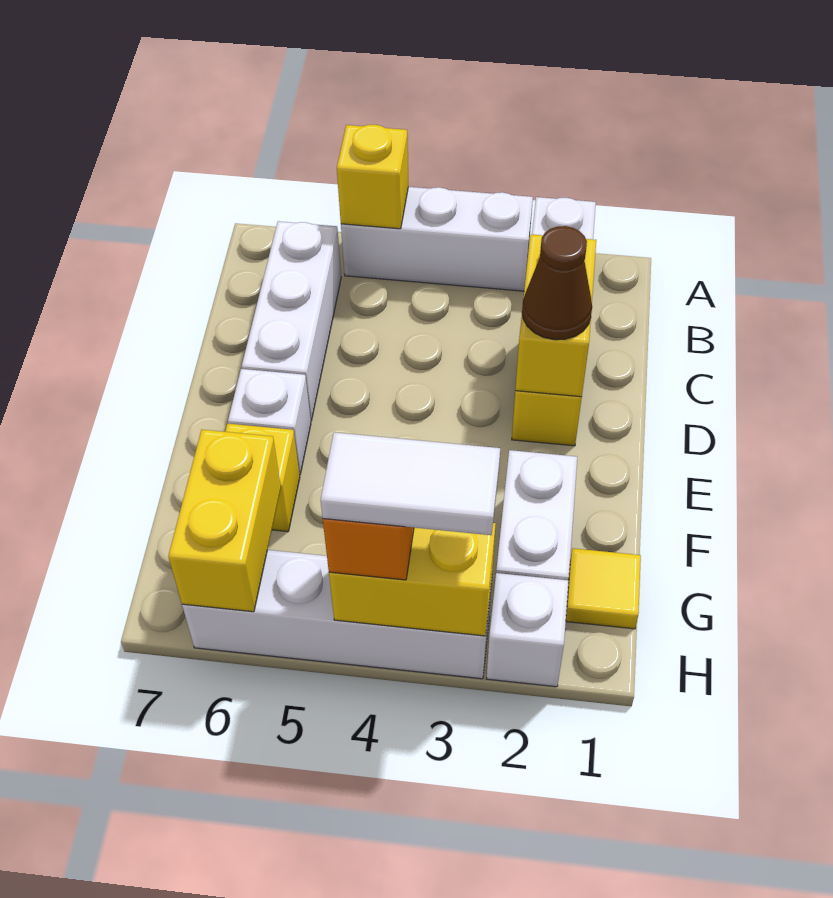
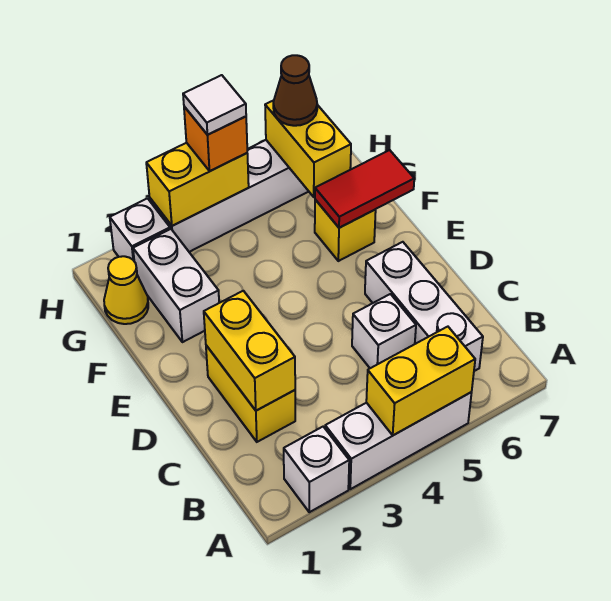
yellow brick A5 level 2 -> yellow brick A4:A5 level 2
brown cone D2 level 3 -> brown cone H6 level 3
white brick E6 level 1 -> white brick C5 level 1
none -> red tile F6:F7 level 2
yellow tile G1 level 1 -> yellow cone G1 level 1
white tile H3:H4 level 4 -> white tile H4 level 4

